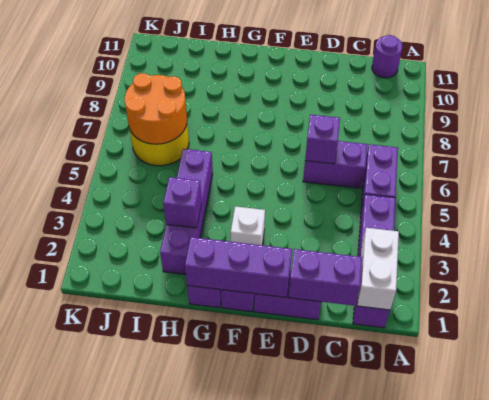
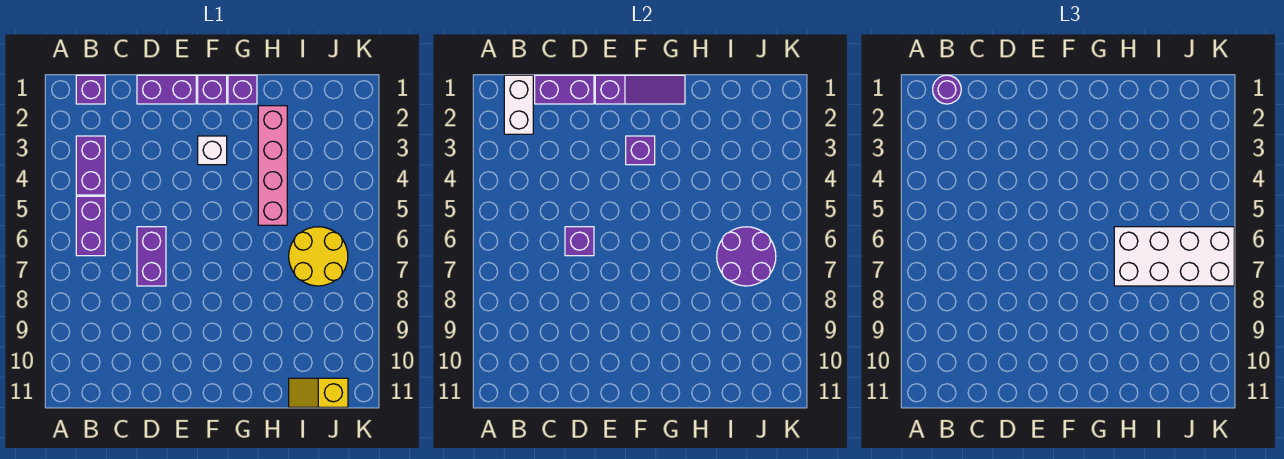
purple round brick B11 level 1 -> purple round brick B1 level 3
purple brick C6:D6 level 1 -> purple brick D6:D7 level 1
purple brick E1:G1 level 2 -> purple slope E1:G1 level 2 top E
purple brick H2:H5 level 1 -> pink brick H2:H5 level 1
purple brick H3 level 2 -> purple brick F3 level 2
none -> white brick H6:K7 level 3
orange round brick I6:J7 level 2 -> purple round brick I6:J7 level 2
none -> yellow slope I11:J11 level 1 top J

